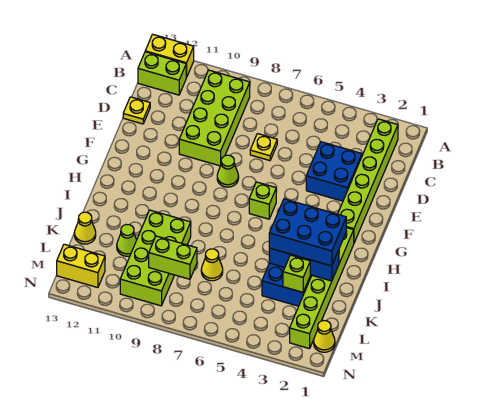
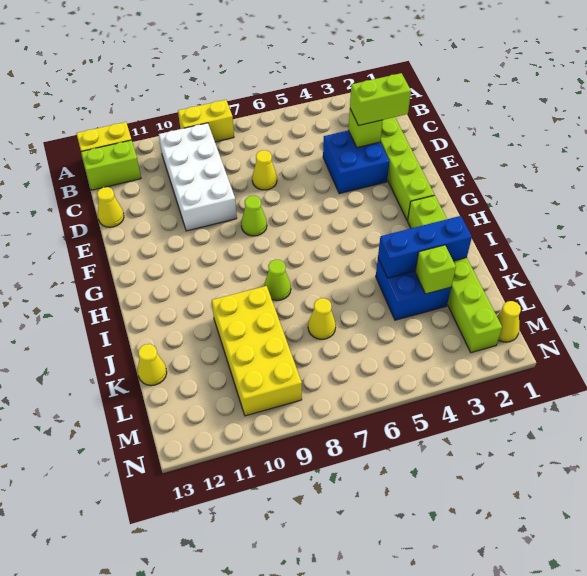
lime brick B9:E10 level 1 -> white brick B9:E10 level 1
yellow plate D7 level 1 -> yellow cone D7 level 1
yellow plate D13 level 1 -> yellow cone D13 level 1
lime brick G6 level 1 -> lime brick D3 level 2
blue brick I2:J4 level 3 -> none
lime brick J9:M10 level 1 -> yellow brick J9:M10 level 1
lime cone K11 level 1 -> lime cone I8 level 1
lime brick L8:L9 level 2 -> lime brick D2:D3 level 3
yellow brick M12:M13 level 1 -> yellow brick A8:A9 level 1

